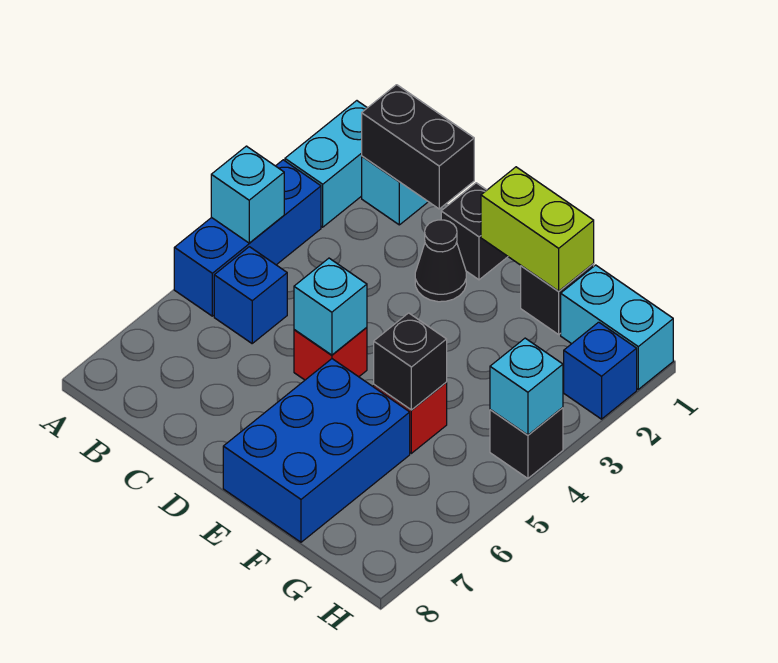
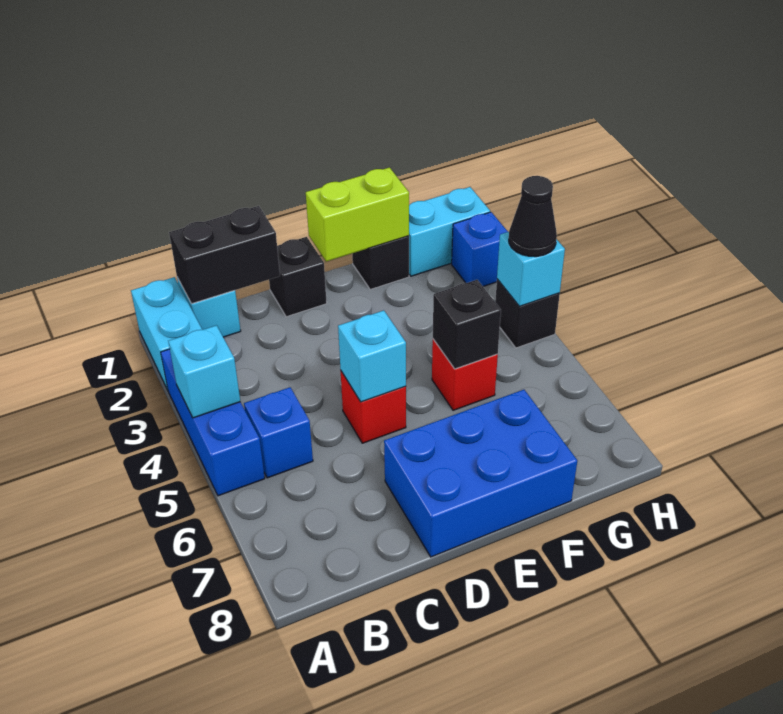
black cone D2 level 1 -> black cone H4 level 3
blue brick E6:F8 level 1 -> blue brick D7:F8 level 1

